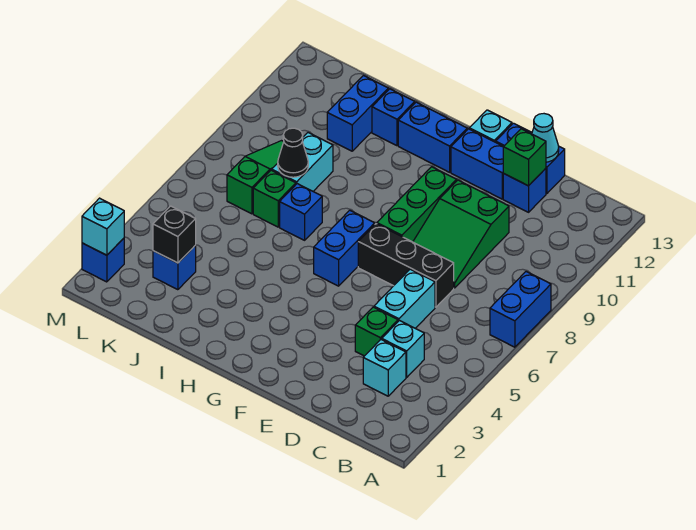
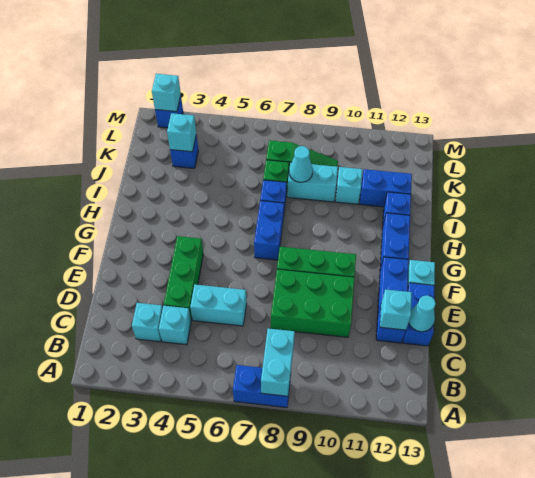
none -> cyan brick A8:B8 level 2
green brick D4 level 1 -> green brick D4:F4 level 1
black brick D7:F7 level 1 -> none
green slope D8:E10 level 1 top 10 -> green brick D8:E10 level 1
green brick D12 level 2 -> cyan brick D12 level 2
blue brick G6:G7 level 1 -> blue brick G7:H7 level 1
black cone J8 level 2 -> cyan cone J8 level 2
none -> cyan brick J10 level 1
black brick K3 level 2 -> cyan brick K3 level 2

